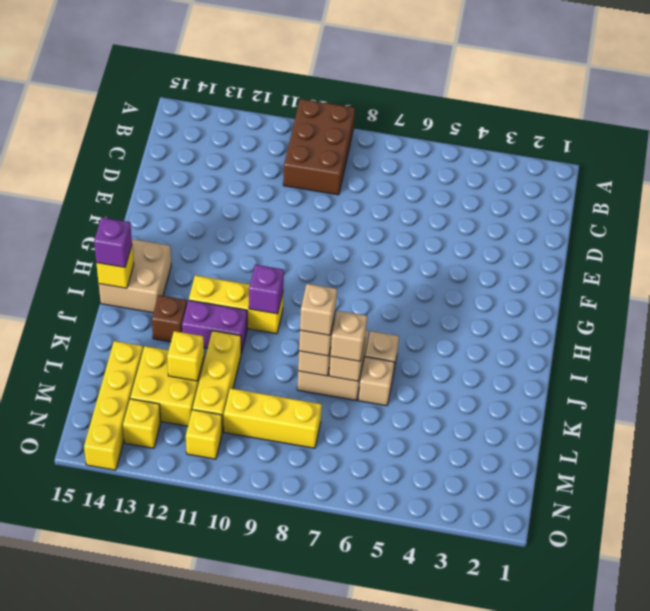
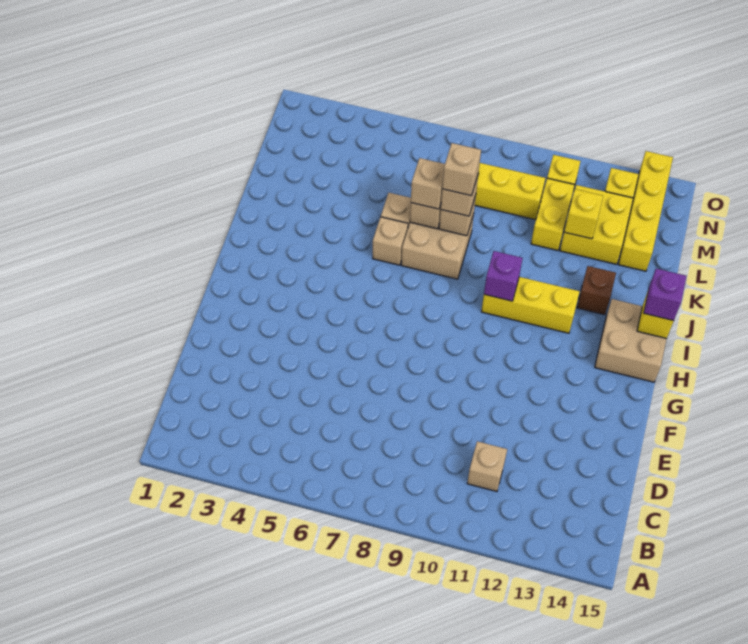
brown brick A9:C10 level 1 -> none
none -> tan brick C11 level 1
purple brick J11:J12 level 1 -> none
yellow brick K11:M11 level 1 -> yellow brick L11:M11 level 1

